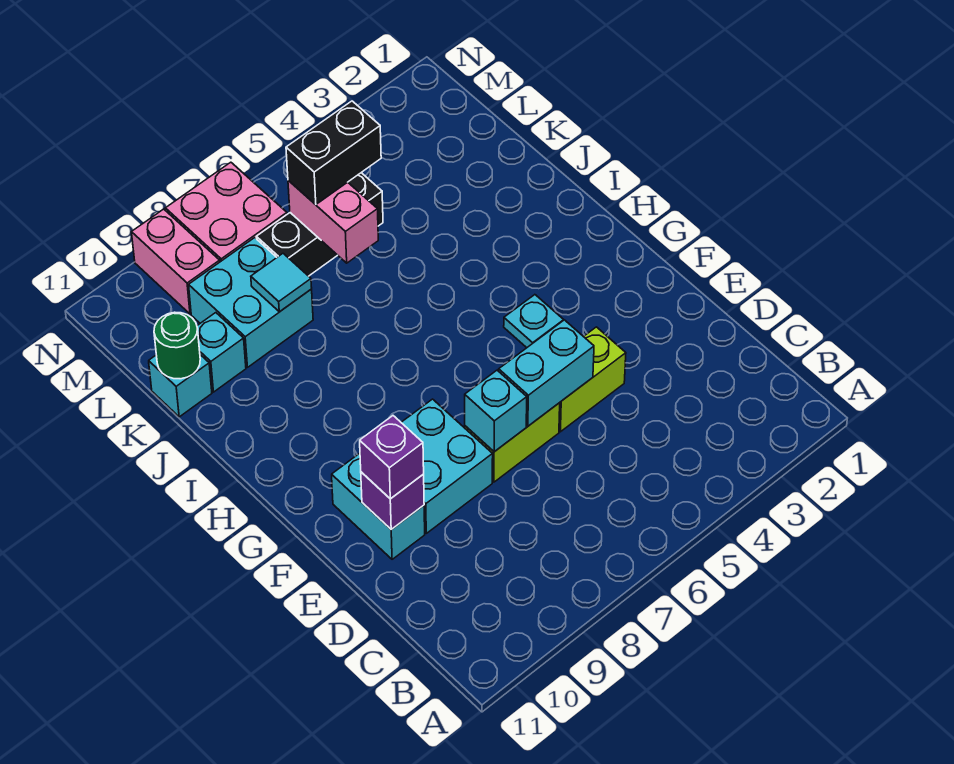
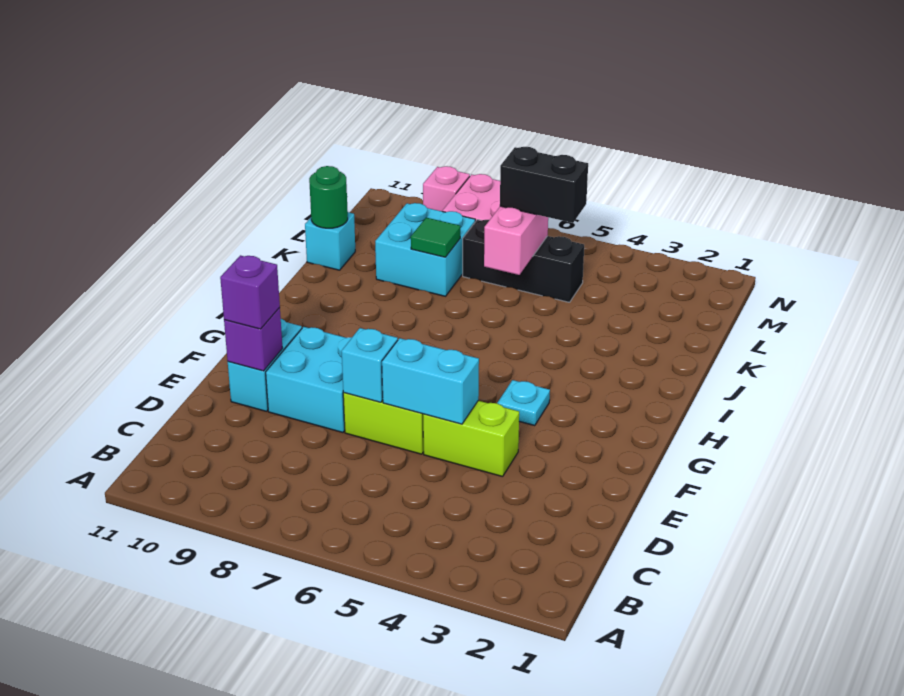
cyan tile K8 level 2 -> green tile K8 level 2
cyan brick K10 level 1 -> none
pink brick M9:N9 level 1 -> pink brick N9 level 1

